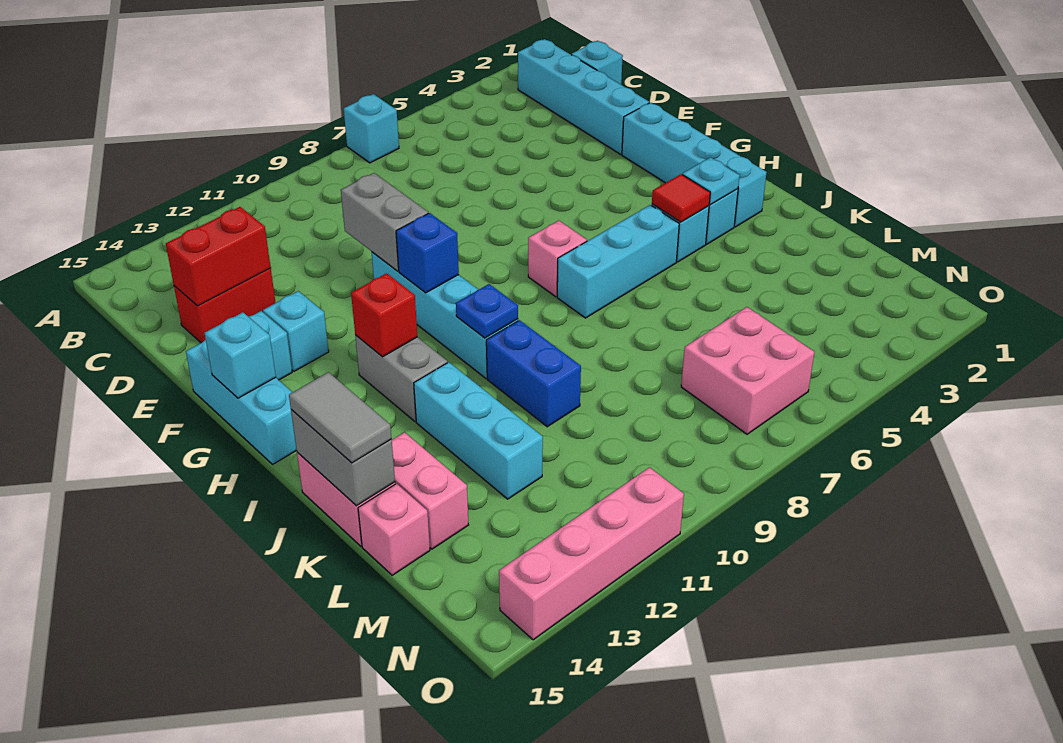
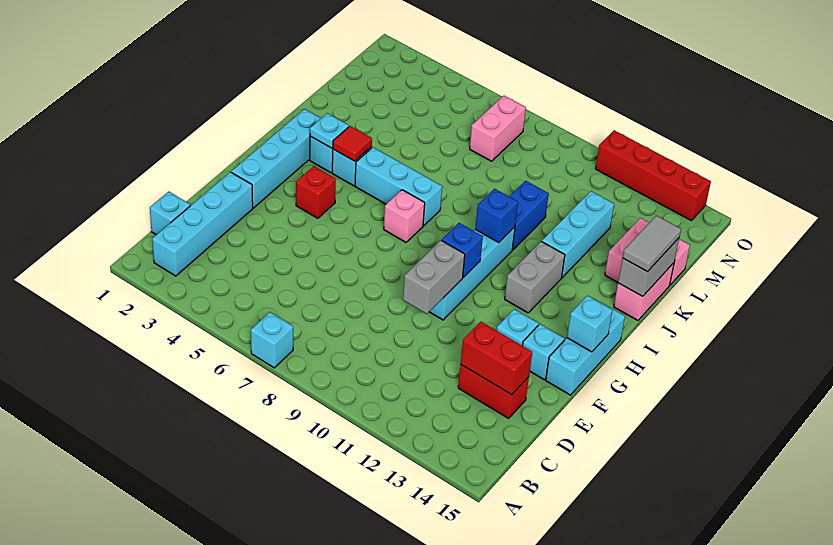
red brick H12 level 2 -> red brick G4 level 1
blue plate I10 level 2 -> blue brick I10 level 2
pink brick M6:N7 level 1 -> pink brick M7:N7 level 1
pink brick O11:O14 level 1 -> red brick O11:O14 level 1

